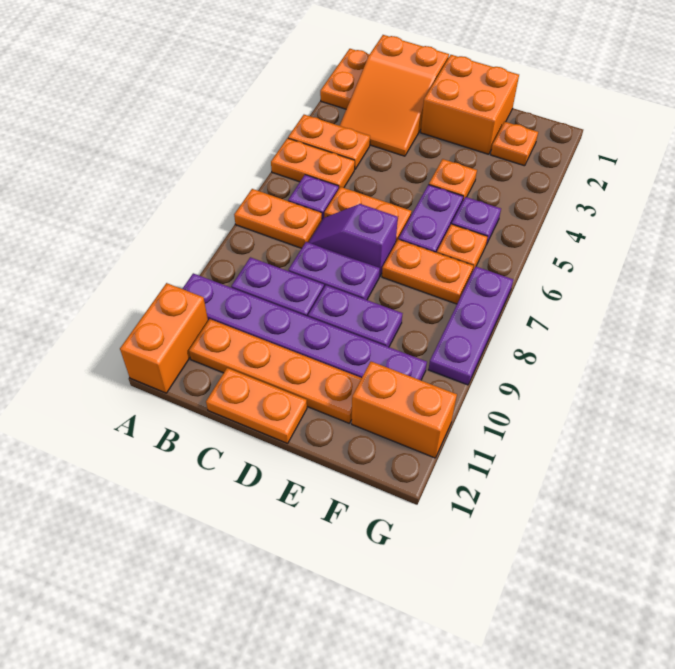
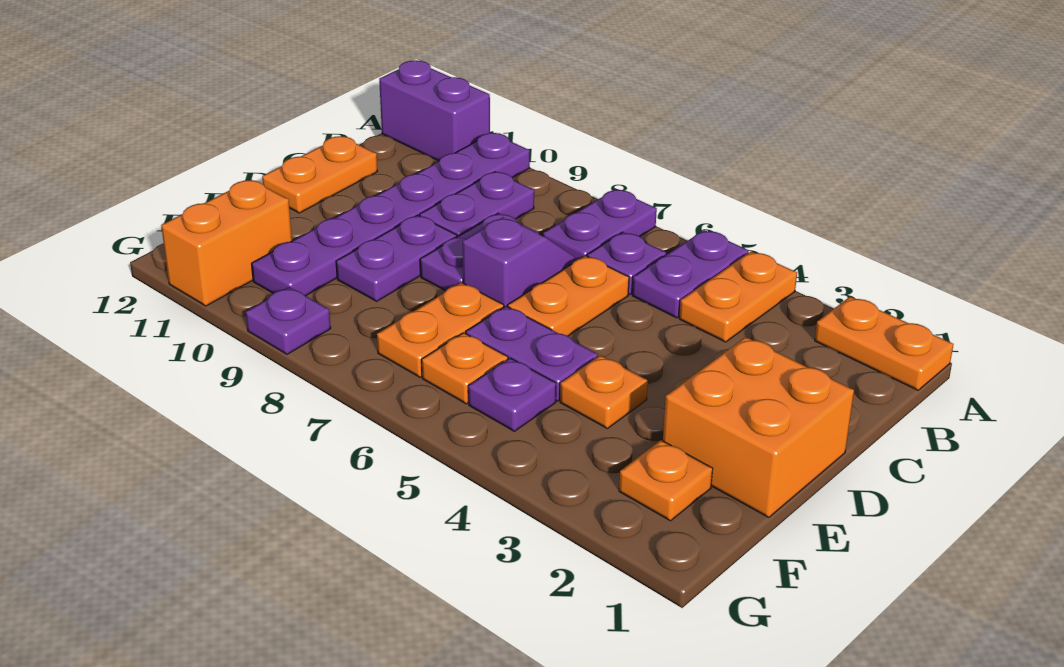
orange plate A5:B5 level 1 -> purple plate A5:B5 level 1
orange plate A7:B7 level 1 -> purple plate A7:B7 level 1
orange brick A11:A12 level 1 -> purple brick A11:A12 level 1
orange slope B1:C3 level 1 top 1 -> none
orange plate B11:E11 level 1 -> none
purple plate G7:G9 level 1 -> purple plate G9 level 1

